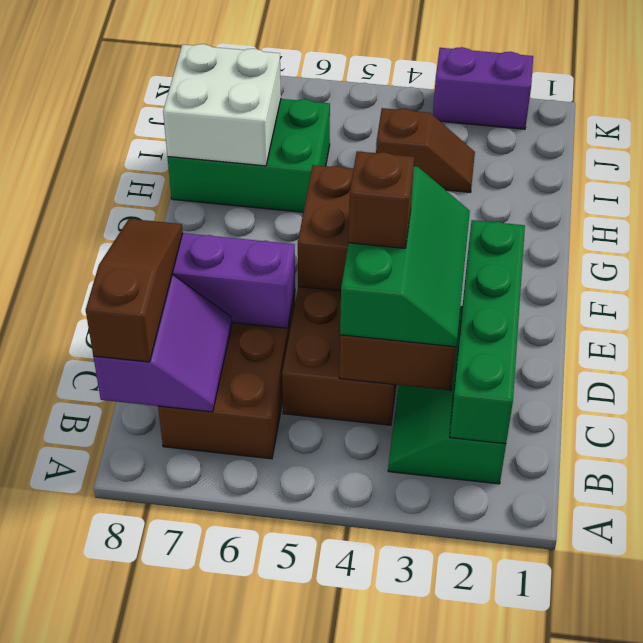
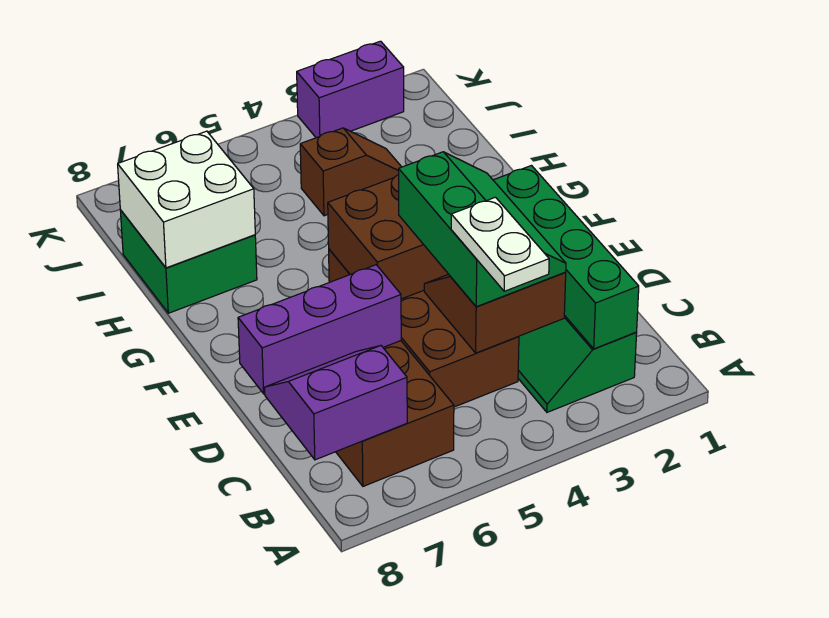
none -> white plate B4:C4 level 4
purple slope B7:C8 level 2 top 8 -> purple slope B7:C8 level 2 top B
brown slope B8:D8 level 3 top B -> none
brown brick D4 level 4 -> none
green brick H6:I8 level 1 -> green brick H7:I8 level 1

